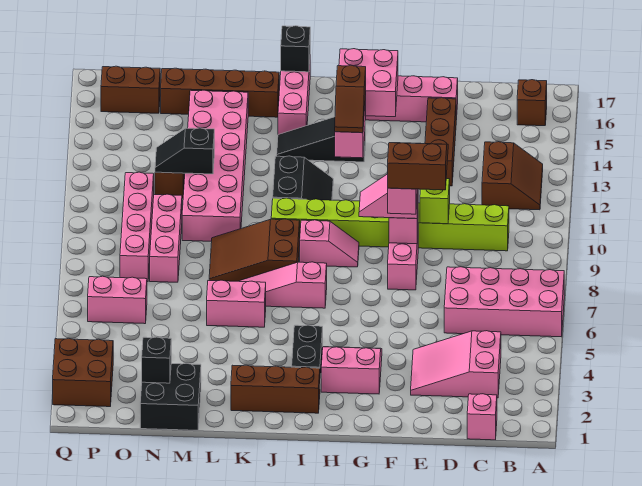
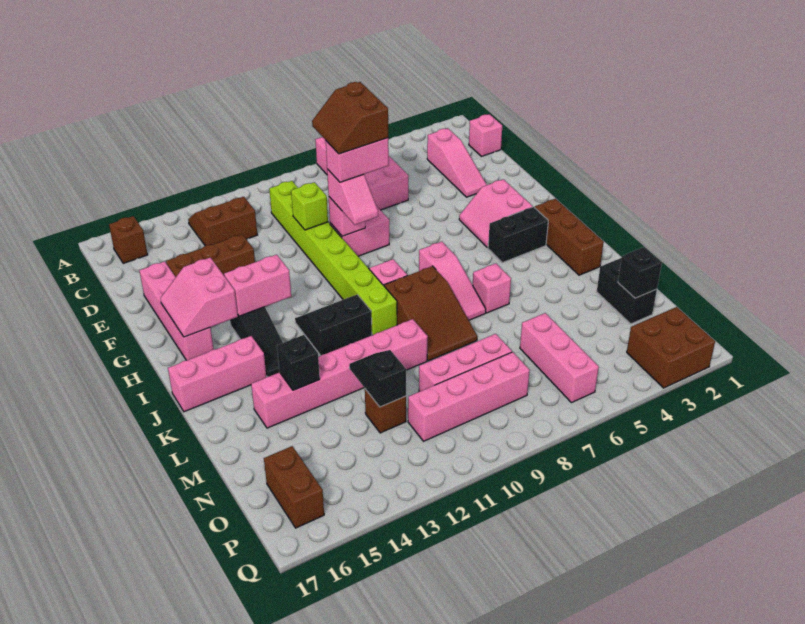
pink slope C3:E4 level 1 top C -> pink slope C3:E3 level 1 top C
pink brick G15:H16 level 2 -> pink slope G15:H16 level 2 top 15
brown slope H13:H14 level 3 top 14 -> none
black brick J17 level 2 -> black brick L14 level 2
pink brick K6:L6 level 1 -> pink brick K6 level 1
brown brick K16:N16 level 1 -> none
pink brick L10:M15 level 1 -> pink brick L10:L15 level 1
black brick M1:N2 level 1 -> black brick M2:N2 level 1
black slope M12:N12 level 2 top M -> black slope M12:N12 level 2 top N
pink brick O6:P6 level 1 -> pink brick N6:P6 level 1

